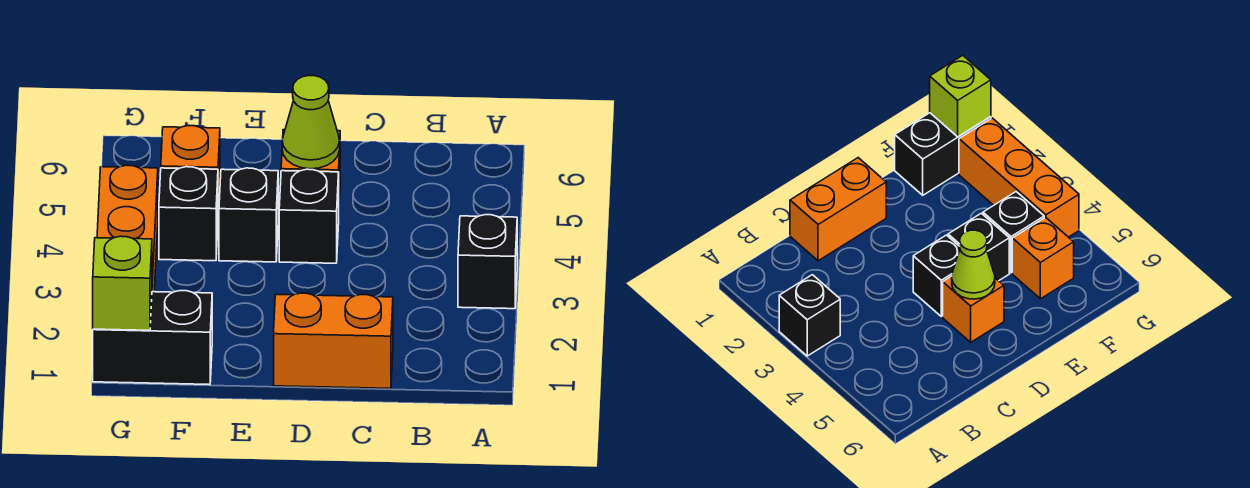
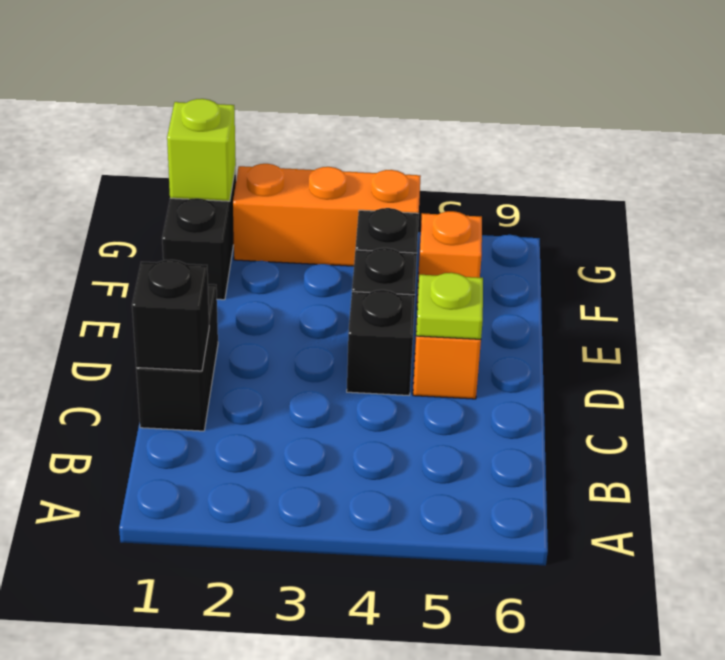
black brick A3 level 1 -> black brick C1 level 2
orange brick C1:D1 level 1 -> black brick C1:D1 level 1
lime cone D5 level 2 -> lime plate D5 level 2

